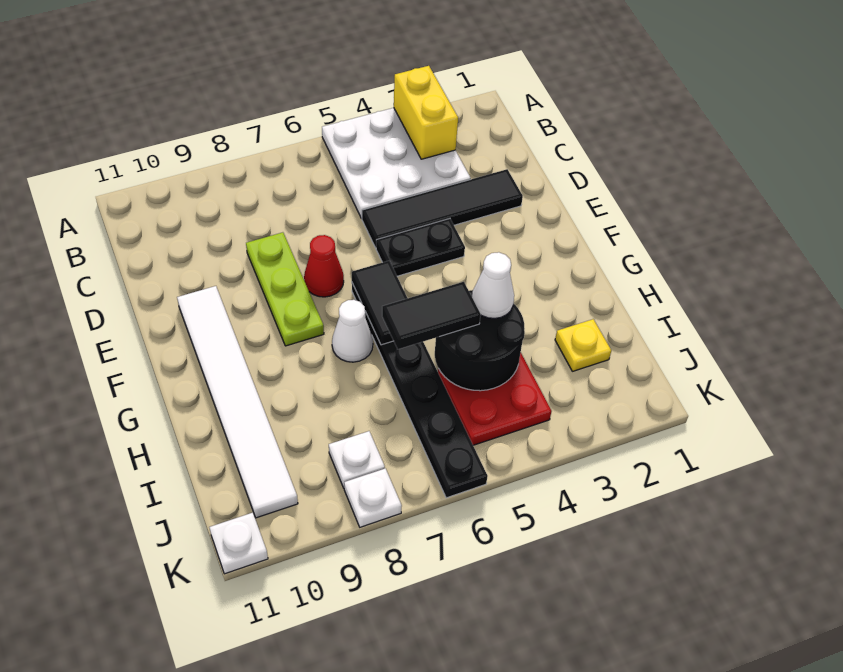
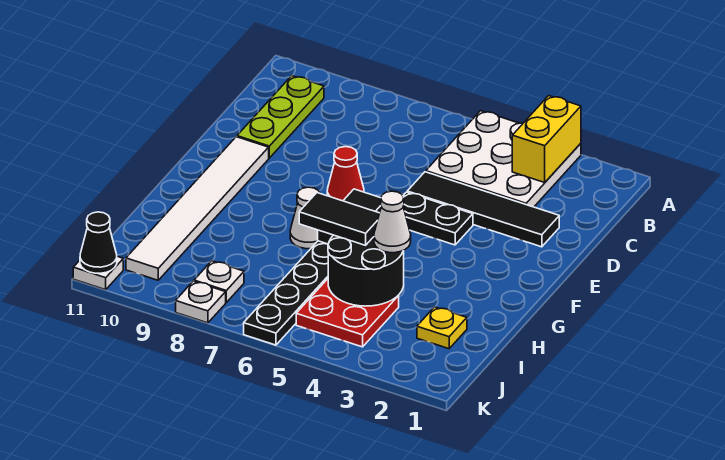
lime plate D8:F8 level 1 -> lime plate B10:D10 level 1
none -> black cone K11 level 2

